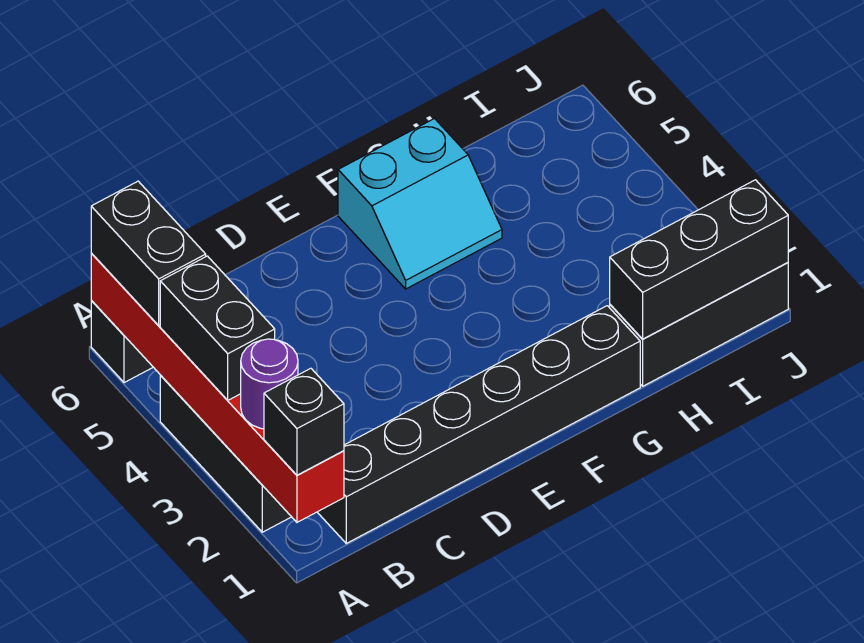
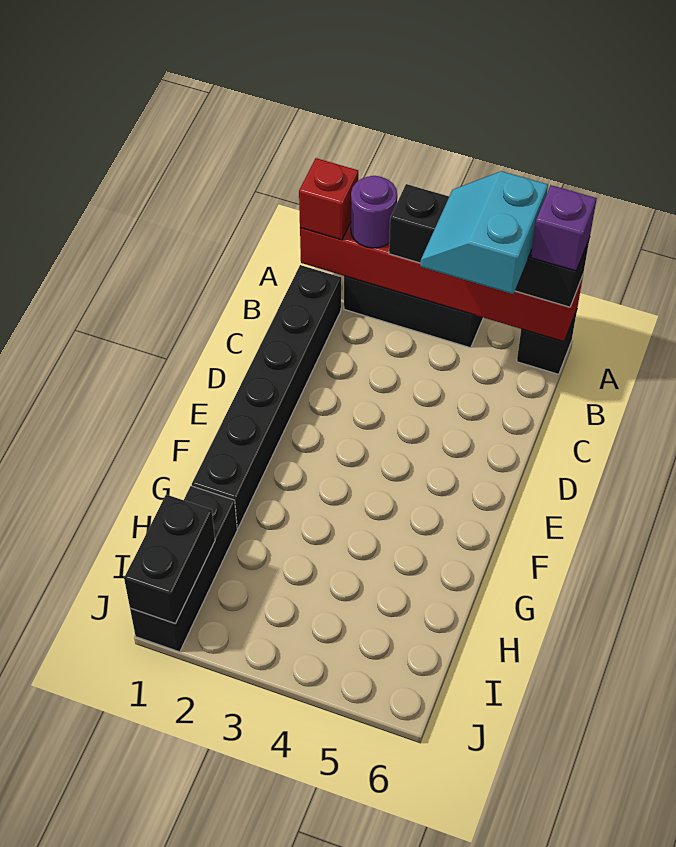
black brick A1 level 3 -> red brick A1 level 3
none -> purple brick A6 level 4
cyan slope F5:G6 level 1 top 6 -> cyan slope A4:B5 level 4 top 5
black brick H1:J1 level 2 -> black brick I1:J1 level 2

